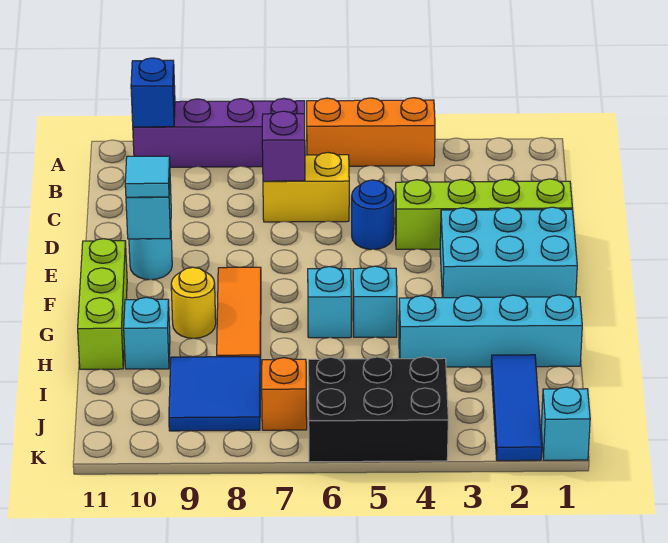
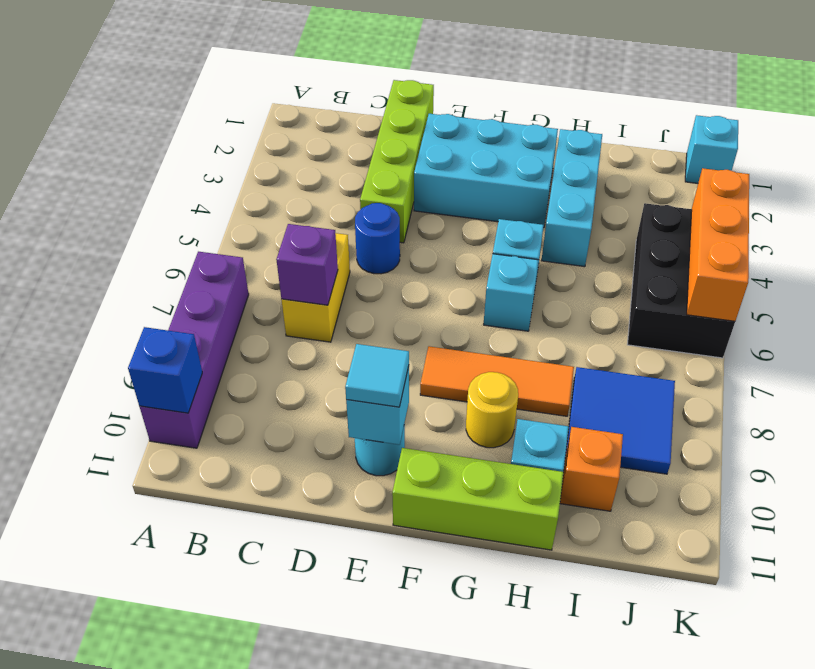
orange brick A4:A6 level 1 -> orange brick K4:K6 level 2
cyan brick E1:F3 level 1 -> cyan brick E2:G3 level 1
cyan brick H1:H4 level 1 -> cyan brick H2:H4 level 1
blue tile I2:K2 level 1 -> none
orange brick J7 level 1 -> orange brick I10 level 1

